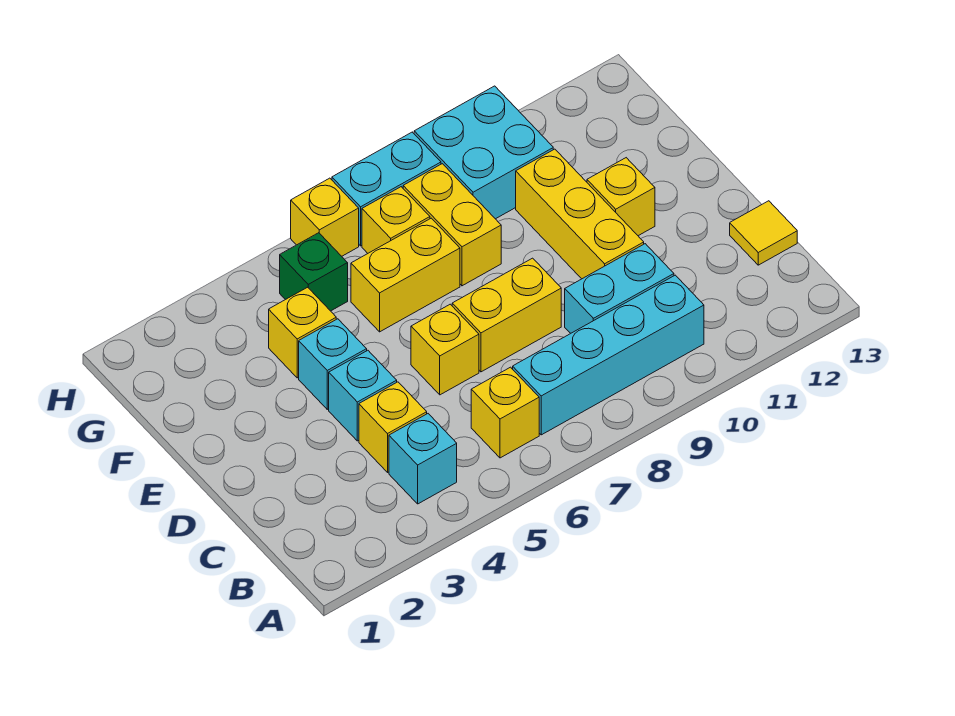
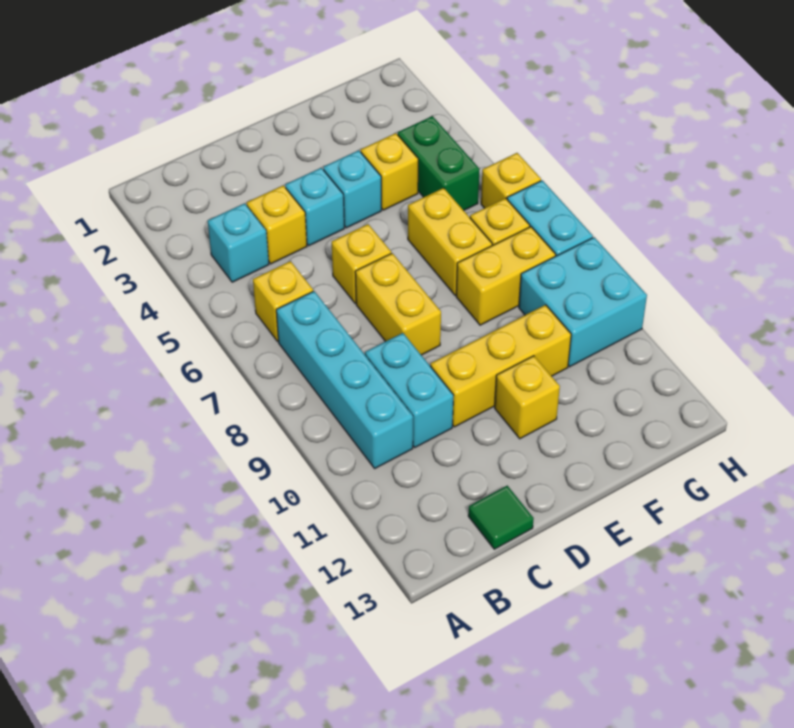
yellow tile C13 level 1 -> green tile C13 level 1
green brick G5 level 1 -> green brick G4:G5 level 1

